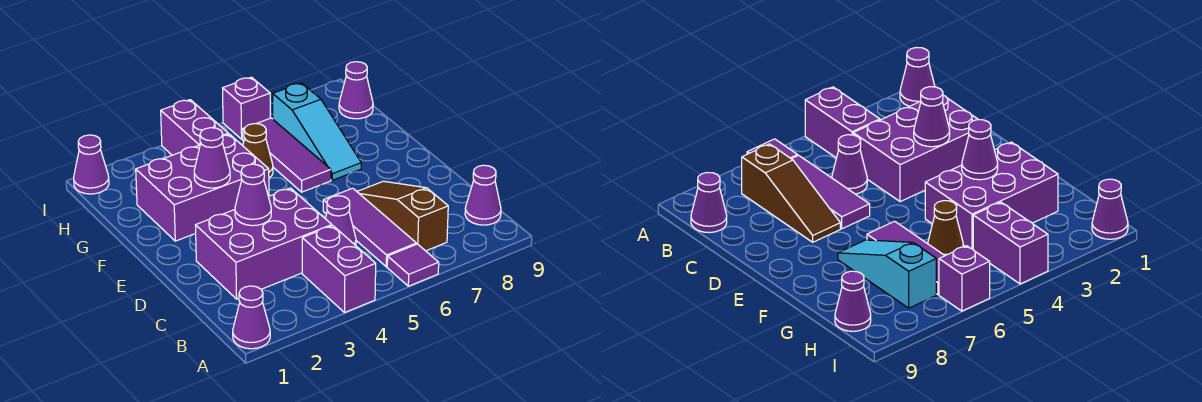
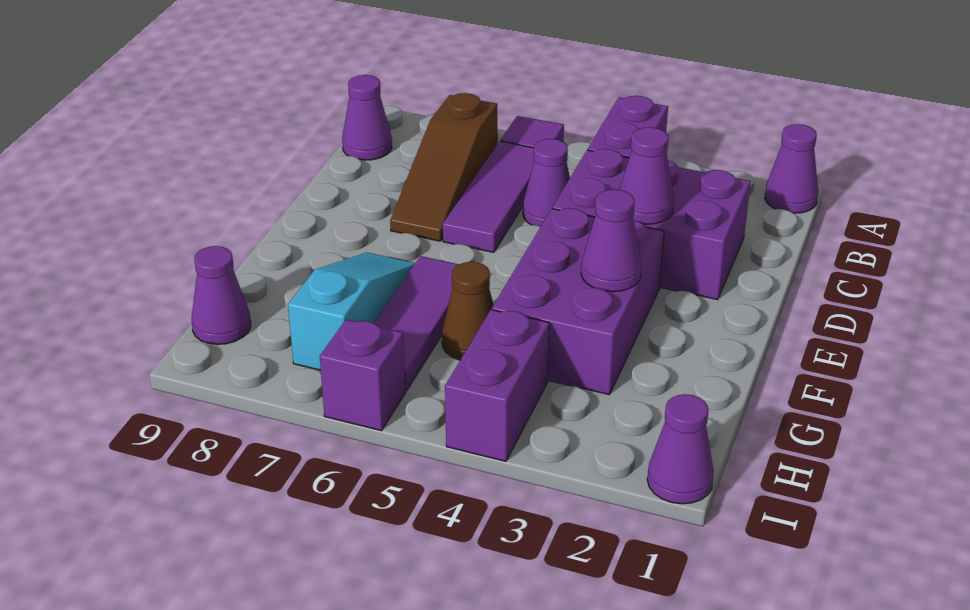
purple brick F2:G4 level 1 -> purple brick E3:G4 level 1

